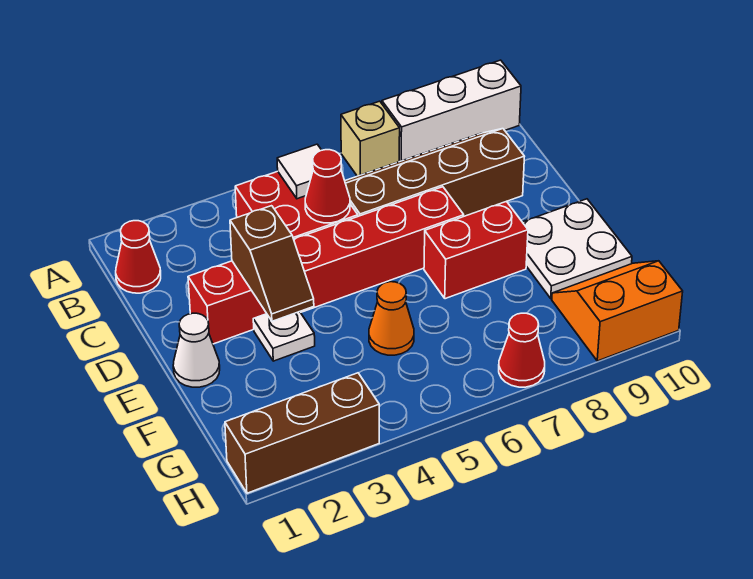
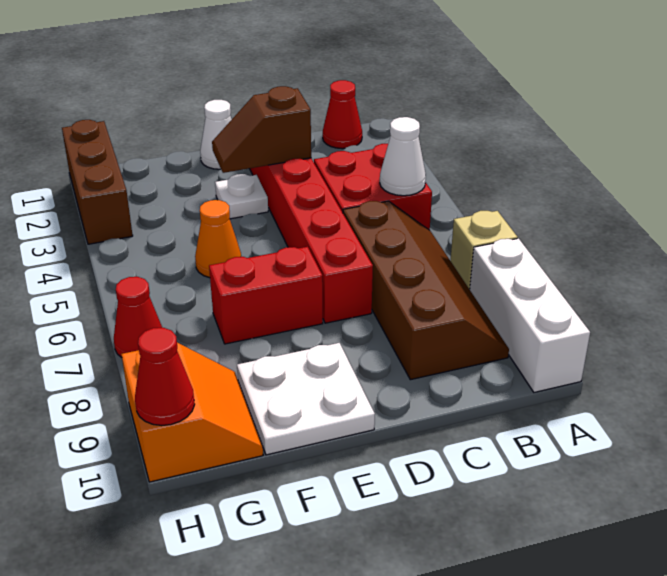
white tile B5 level 2 -> white cone B5 level 2
red cone C5 level 2 -> red cone H10 level 2
red brick E7:E8 level 1 -> red brick E7:F7 level 1

